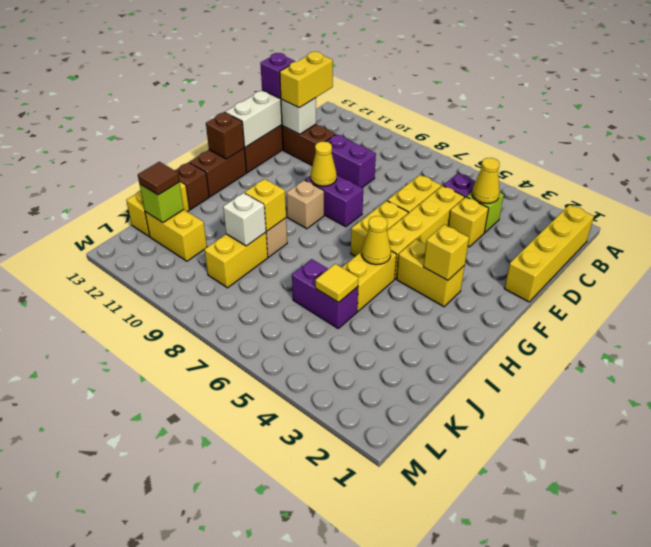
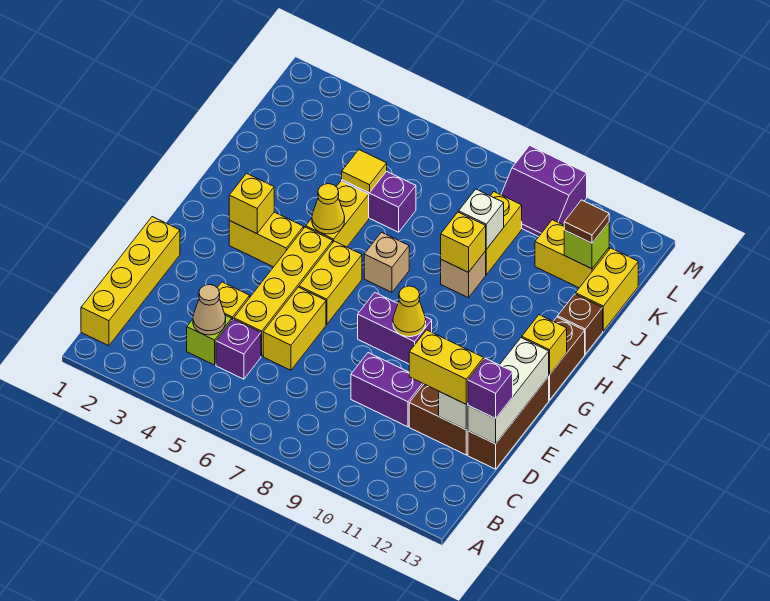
yellow cone C4 level 2 -> tan cone C4 level 2
yellow brick C12:D12 level 3 -> yellow brick D11:D12 level 3
tan brick G9 level 1 -> tan brick H7 level 1
brown brick G13 level 2 -> yellow brick G13 level 2
none -> purple slope L9:M10 level 1 top M

